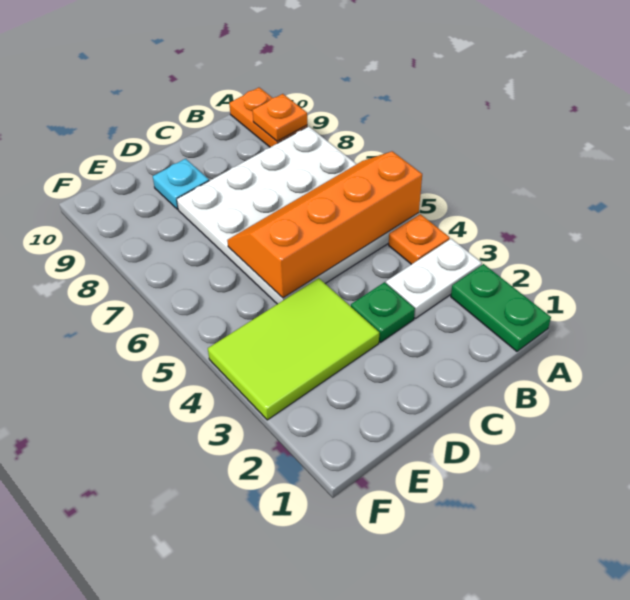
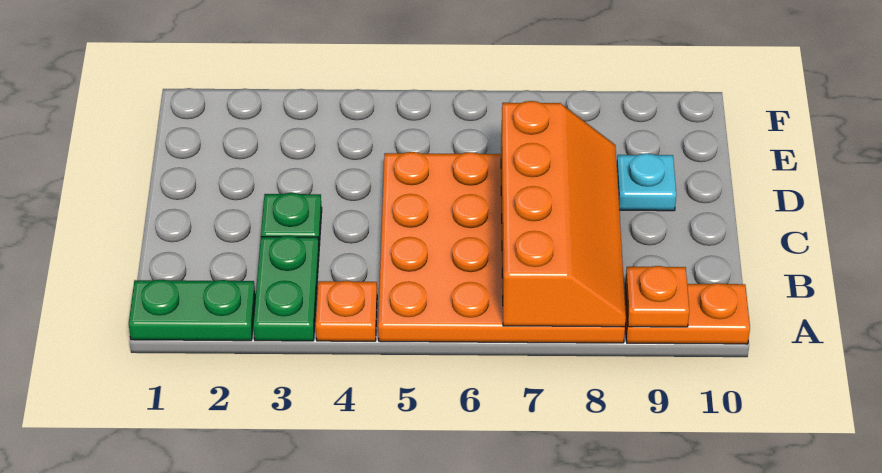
white plate A3:B3 level 1 -> green plate A3:B3 level 1
white plate A5:D8 level 1 -> orange plate A5:D8 level 1
orange slope A5:D6 level 2 top 5 -> orange slope A7:D8 level 2 top 7
lime tile D3:F4 level 1 -> none

